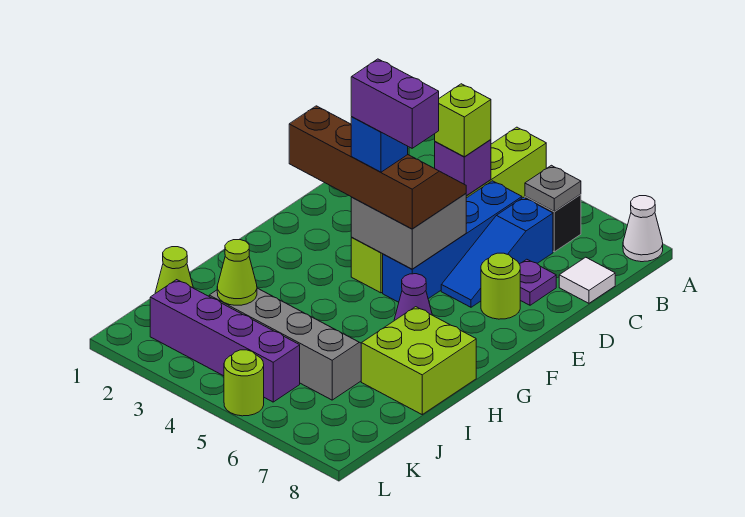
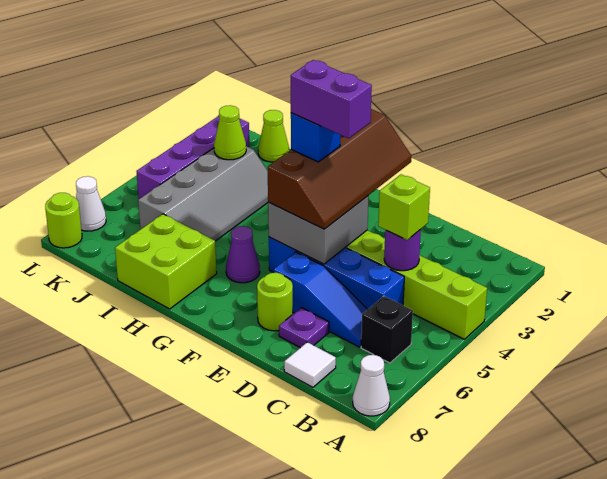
grey plate B6 level 2 -> none
purple brick C4 level 2 -> purple round brick C4 level 2
blue slope C6:E6 level 1 top C -> blue slope C6:E6 level 1 top E
purple brick F4:F5 level 5 -> purple brick E4:F4 level 5
lime round brick L5 level 1 -> lime round brick L8 level 1
none -> white cone L7 level 1

